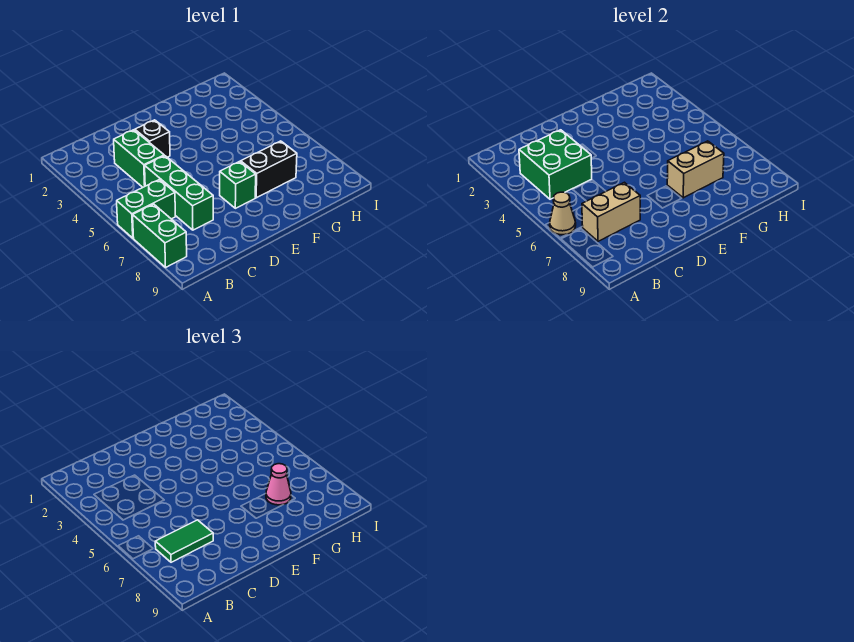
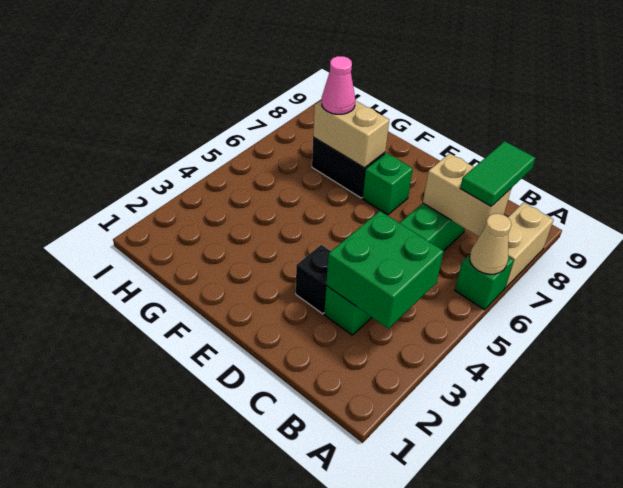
green brick A6:B6 level 1 -> green brick A6 level 1
green brick A7:A8 level 1 -> tan brick A7:A8 level 1
green tile B7:C7 level 3 -> green tile B7:B8 level 3

